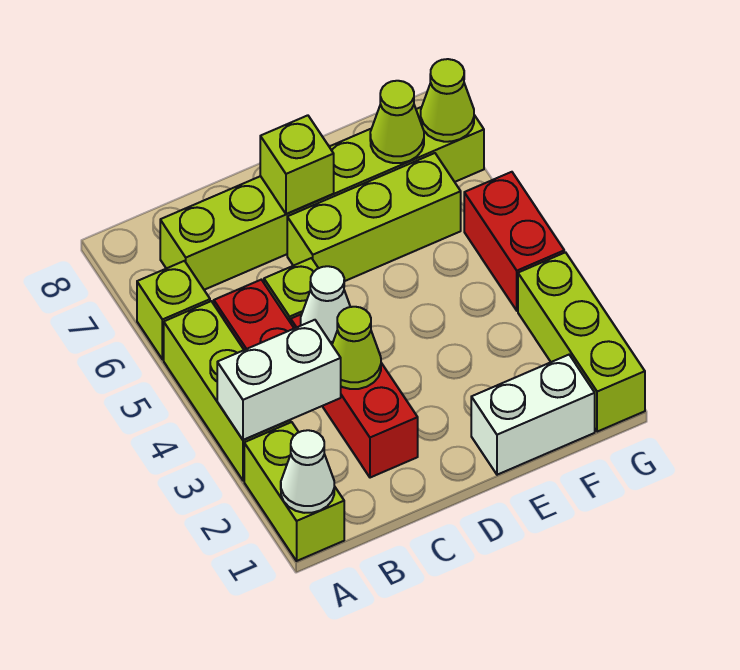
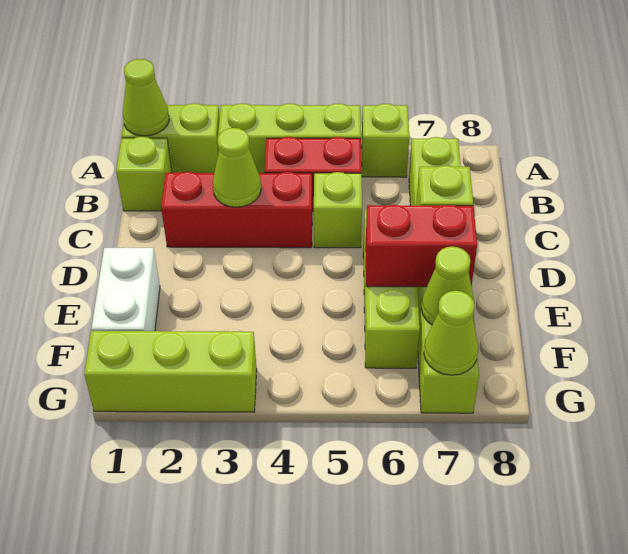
white cone A1 level 2 -> lime cone A1 level 2
white brick A3:B3 level 2 -> none
none -> lime brick B1 level 1
white cone C4 level 2 -> none
red brick G4:G5 level 1 -> red brick E6:E7 level 2

